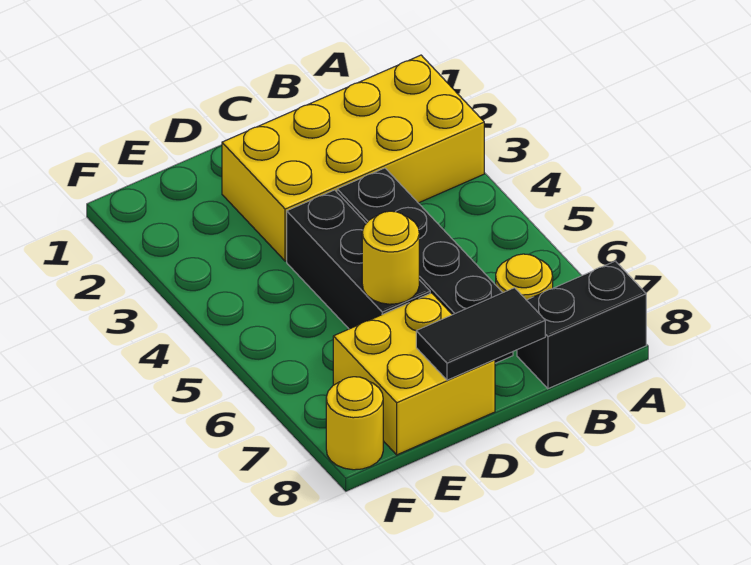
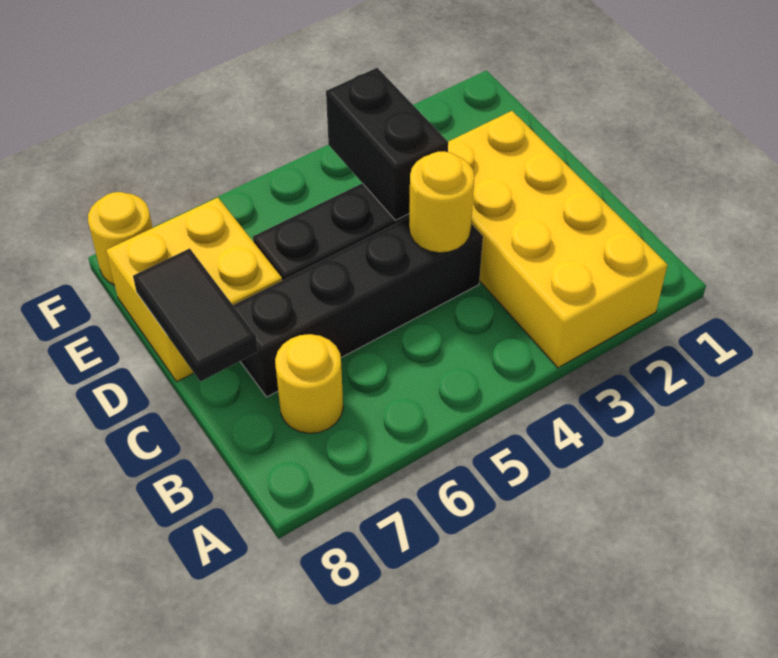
black brick A8:B8 level 1 -> black brick D4:E4 level 2
yellow round brick D6 level 2 -> yellow round brick C4 level 2

